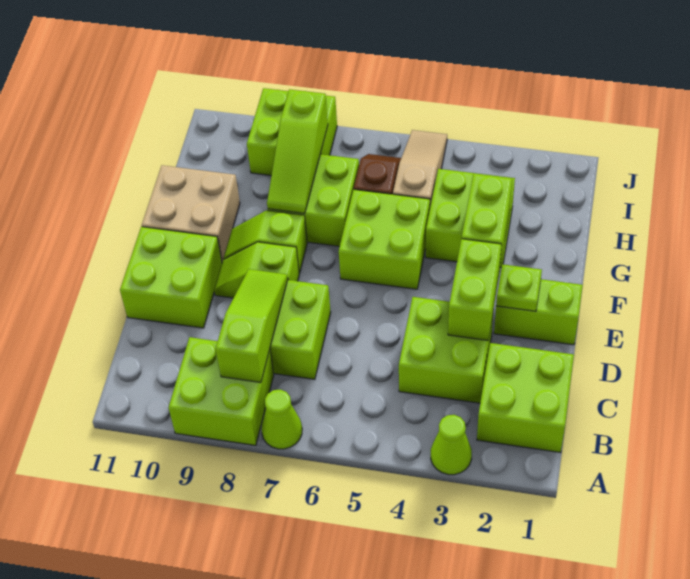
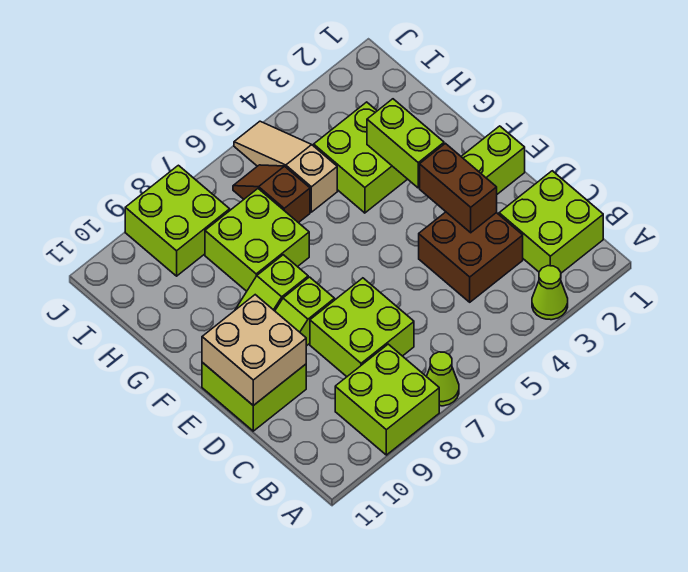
lime slope B8:D8 level 2 top B -> none
lime brick C3:D4 level 1 -> brown brick C3:D4 level 1
lime brick D3:E3 level 2 -> brown brick D3:E3 level 2
lime plate E2 level 2 -> none
lime brick F5:G6 level 1 -> none
tan brick F10:G11 level 1 -> tan brick D10:E11 level 2
lime slope G8:I8 level 2 top I -> none

